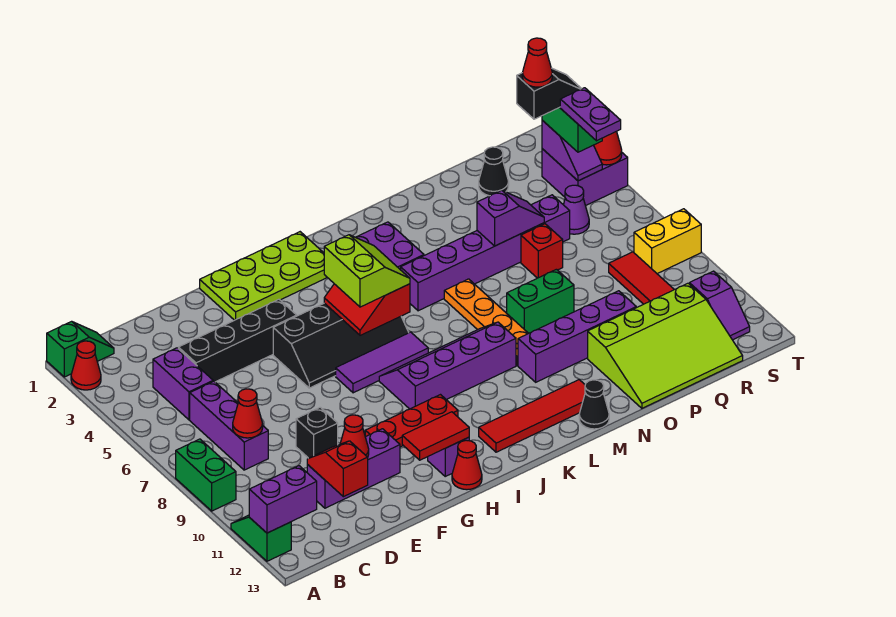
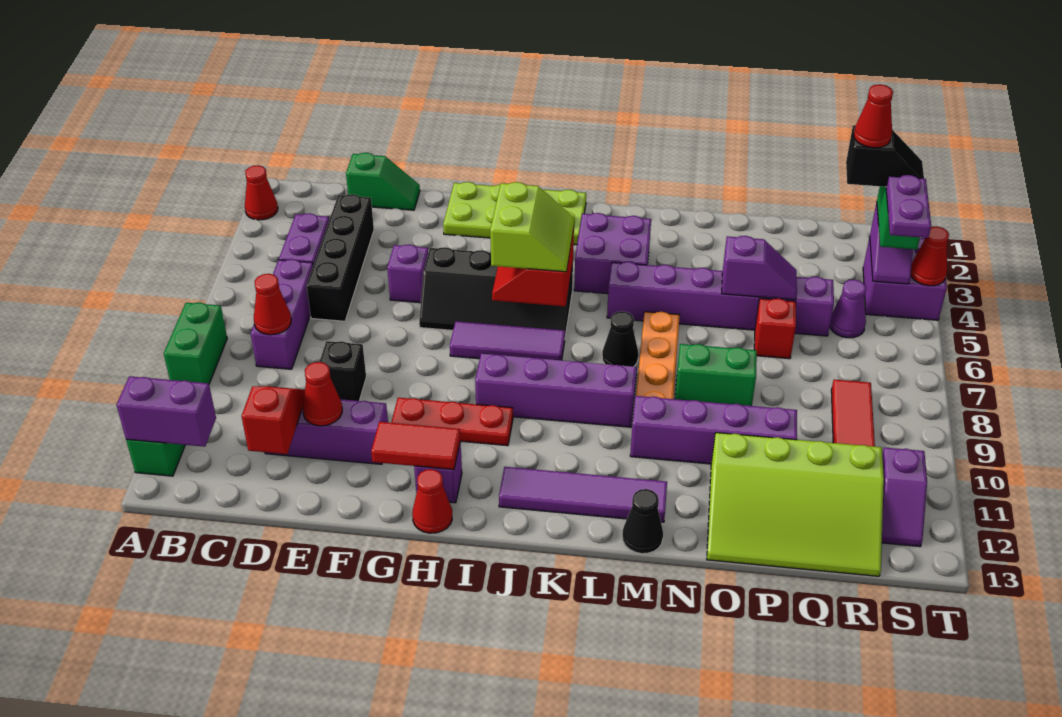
green slope A1:B1 level 1 top A -> green slope D1:E1 level 1 top D
black brick D4:G4 level 1 -> black brick D3:D6 level 1
none -> purple brick F5 level 1
red tile J12:M12 level 1 -> purple tile J12:M12 level 1
black cone Q2 level 1 -> black cone L7 level 1
yellow brick S8:T8 level 1 -> none

